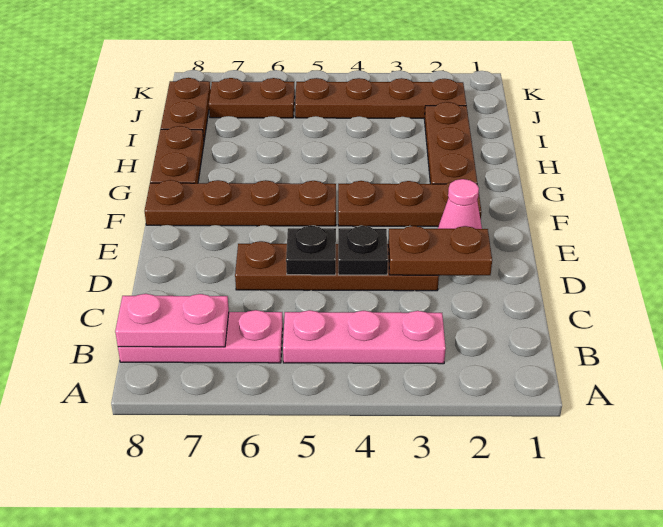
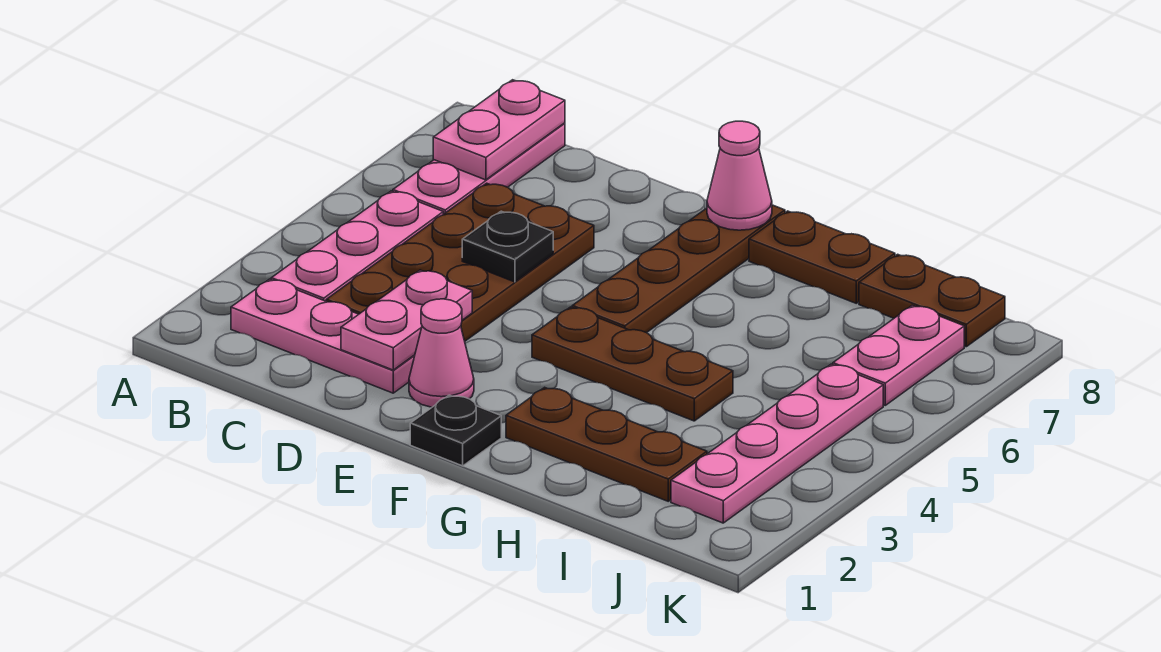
none -> pink plate B2:D2 level 1
brown plate D2:D3 level 2 -> pink plate D2:D3 level 2
brown plate D3:D6 level 1 -> brown plate C3:D6 level 1
black plate D4 level 2 -> black plate F1 level 1
brown plate F2:F4 level 1 -> brown plate F4:H4 level 1
none -> pink cone F8 level 2
brown plate J2:J5 level 1 -> pink plate J2:J5 level 1
brown plate J6:J7 level 1 -> pink plate J6:J7 level 1

